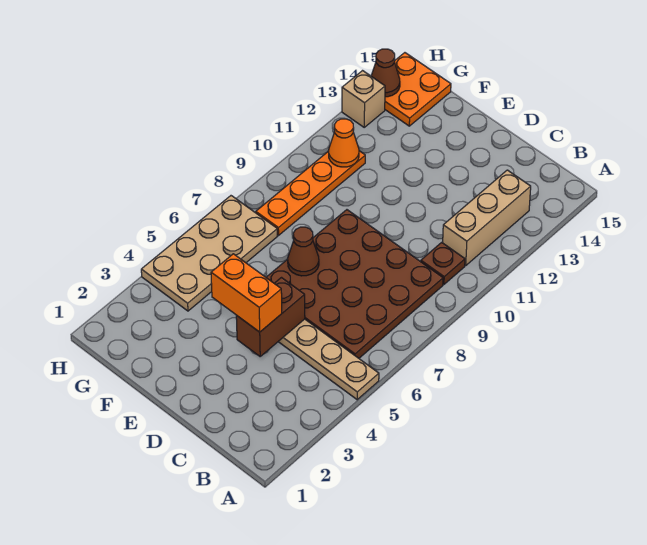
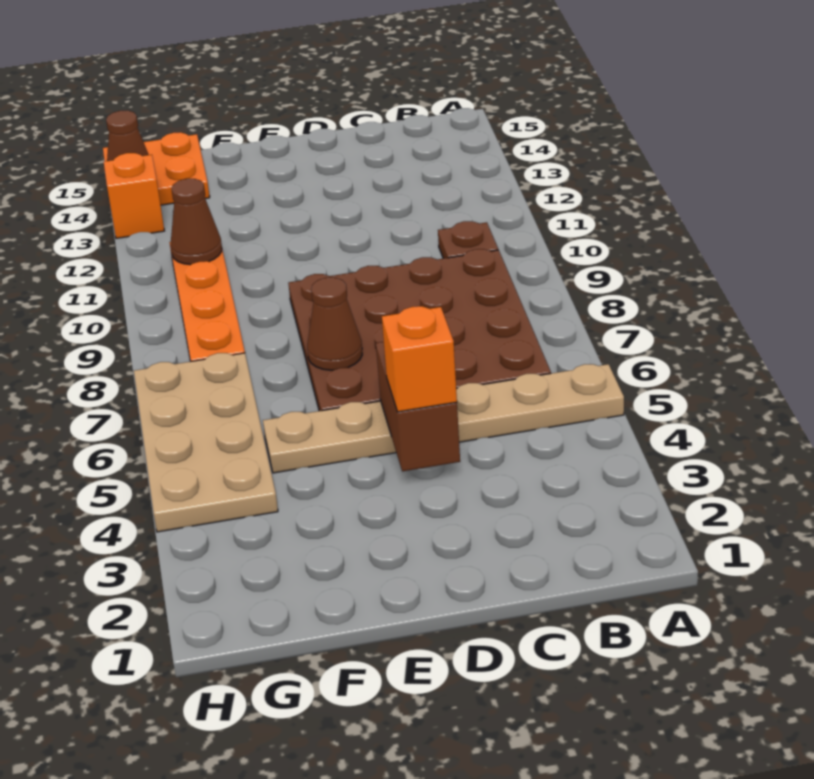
tan brick B11:B13 level 1 -> none
orange brick D4:E4 level 3 -> orange brick D4 level 3
orange cone G11 level 2 -> brown cone G11 level 2
tan brick H13 level 1 -> orange brick H13 level 1

